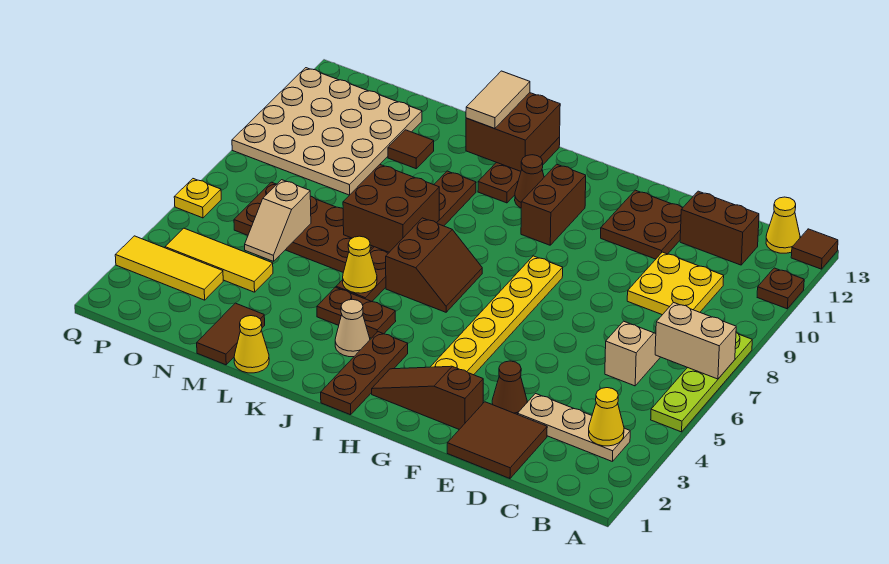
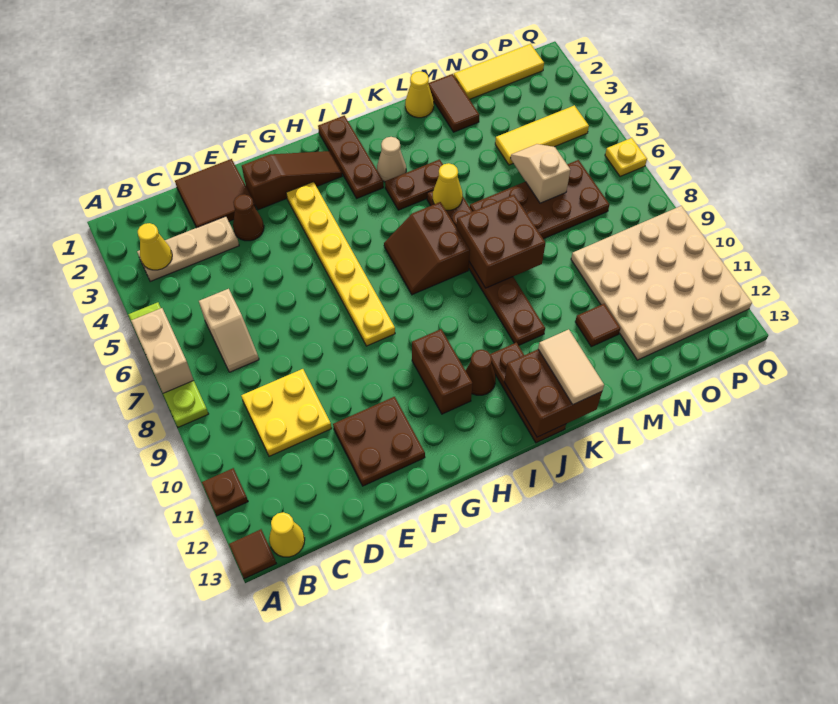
tan brick A7:B7 level 2 -> tan brick A6:A7 level 2
brown brick C12:D12 level 1 -> none
yellow tile O3:Q3 level 1 -> yellow tile N1:P1 level 1

